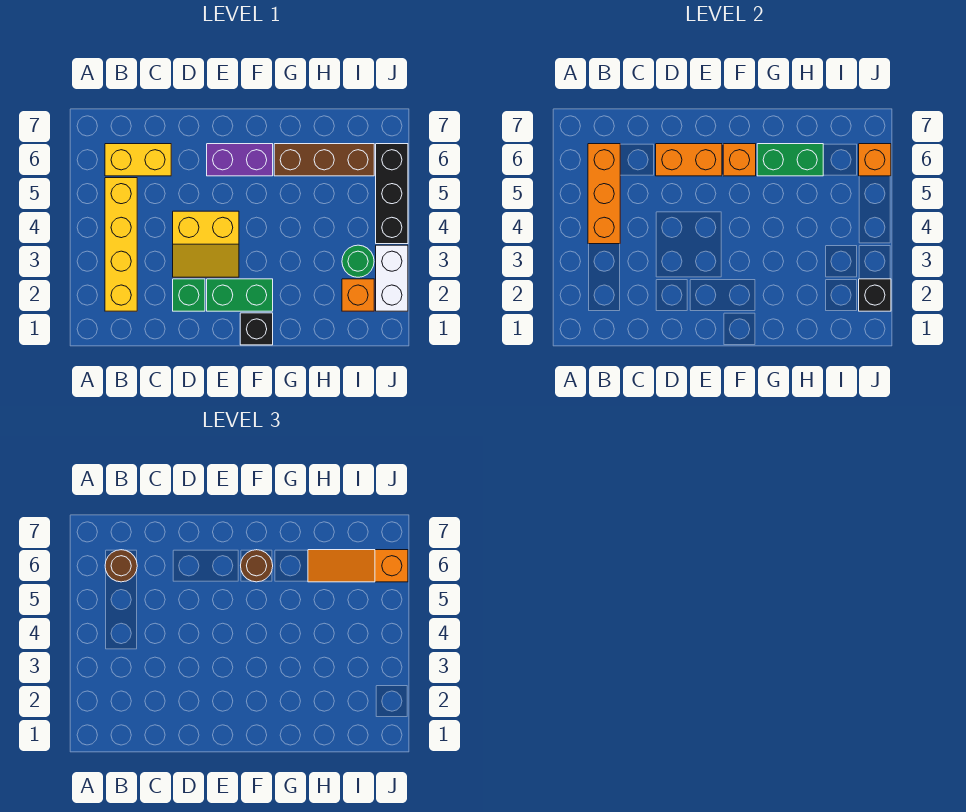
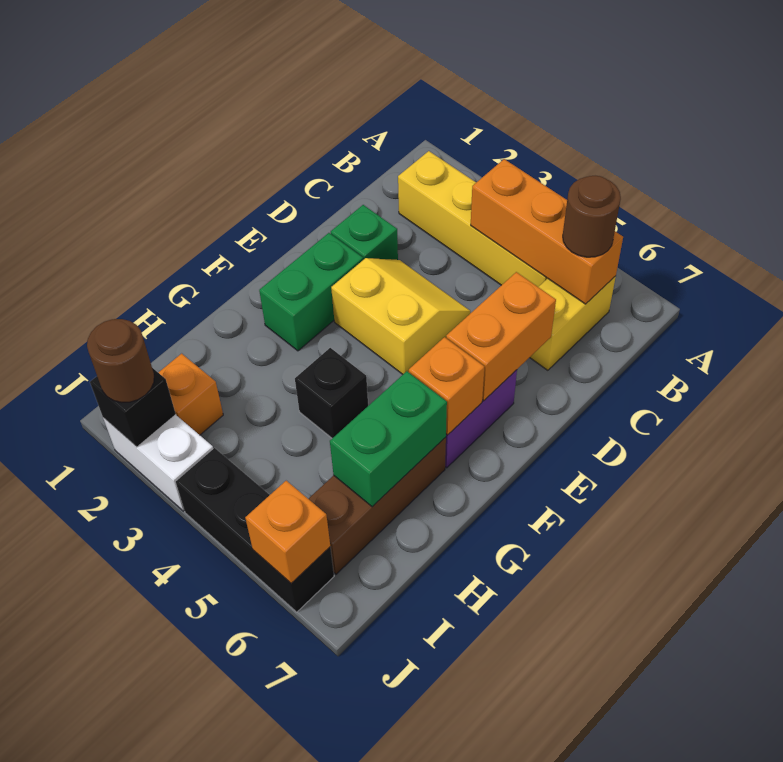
yellow slope D3:E4 level 1 top 4 -> yellow slope D3:E4 level 1 top E
black brick F1 level 1 -> black brick G4 level 1
brown round brick F6 level 3 -> brown round brick J2 level 3
orange slope H6:J6 level 3 top J -> none
green round brick I3 level 1 -> none

